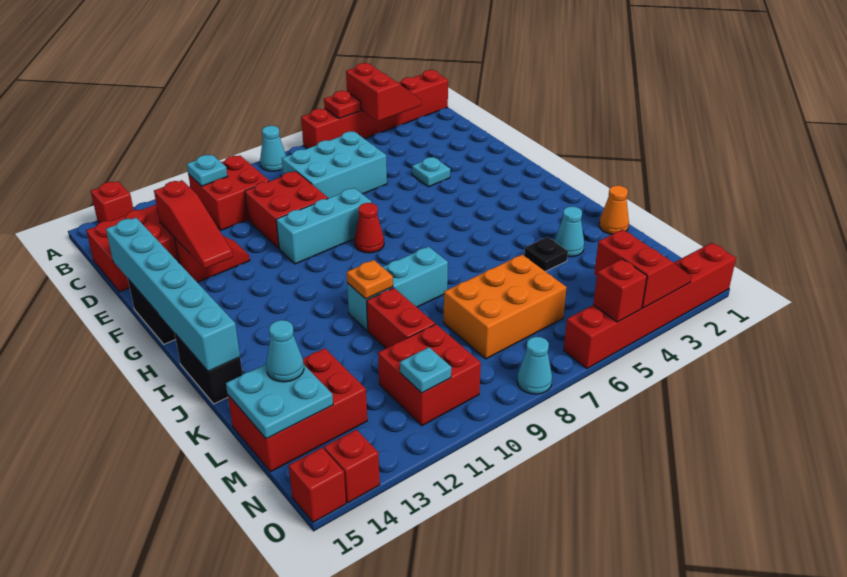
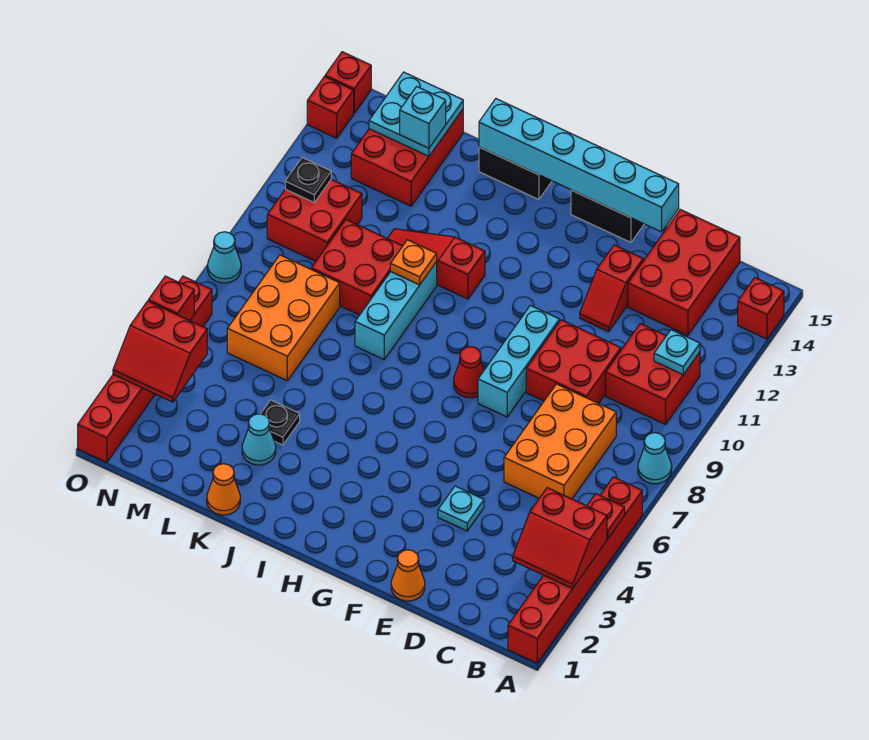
cyan brick C6:D8 level 1 -> orange brick C6:D8 level 1
red slope D13:F13 level 2 top D -> red slope I11:K11 level 1 top I
none -> orange cone E1 level 1
red brick K10:L10 level 1 -> red brick K9:L10 level 1
cyan cone L14 level 3 -> cyan brick L14 level 3
cyan plate N11 level 2 -> black plate N11 level 2

